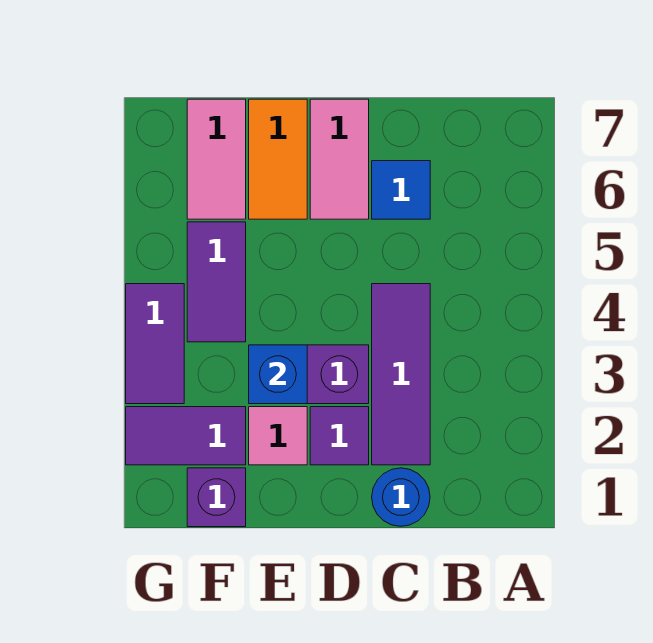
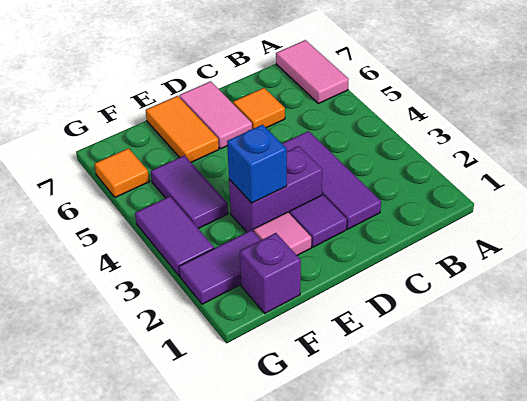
blue round brick C1 level 1 -> none
blue tile C6 level 1 -> orange tile C6 level 1
pink tile F6:F7 level 1 -> pink tile A6:A7 level 1
none -> orange tile G6 level 1

